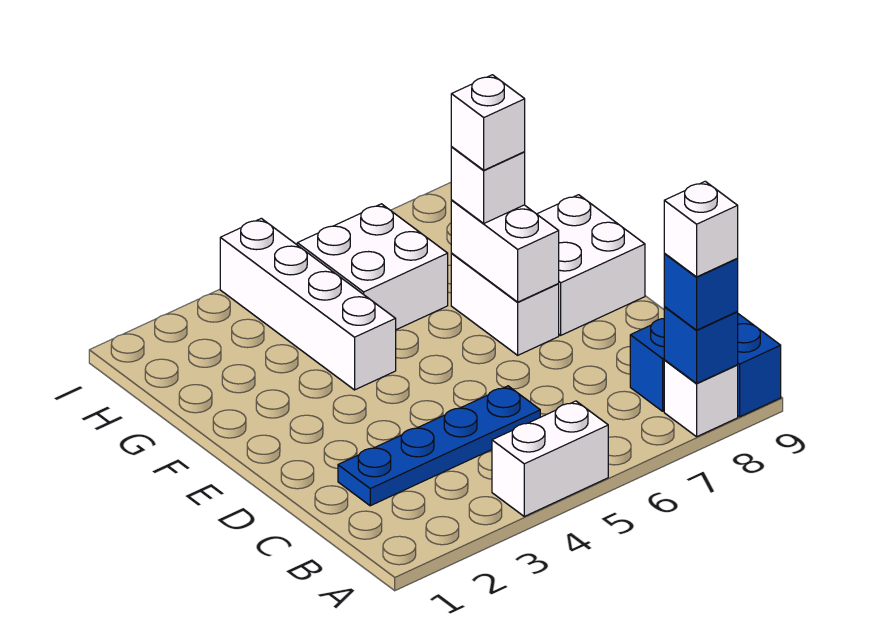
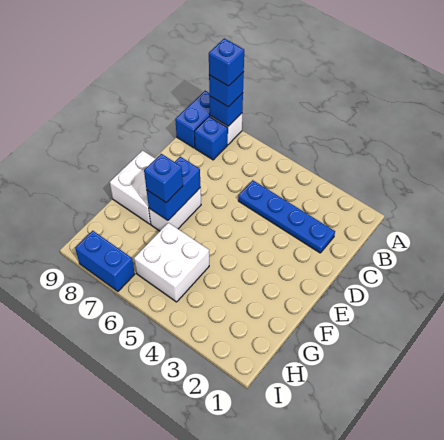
white brick A4:A5 level 1 -> none
white brick A8 level 4 -> blue brick A8 level 4
white brick E7:F7 level 2 -> blue brick E7:F7 level 2
white brick F4:I4 level 1 -> none
white brick F7 level 3 -> blue brick F7 level 3
white brick F7 level 4 -> none
none -> blue brick I7:I8 level 1

